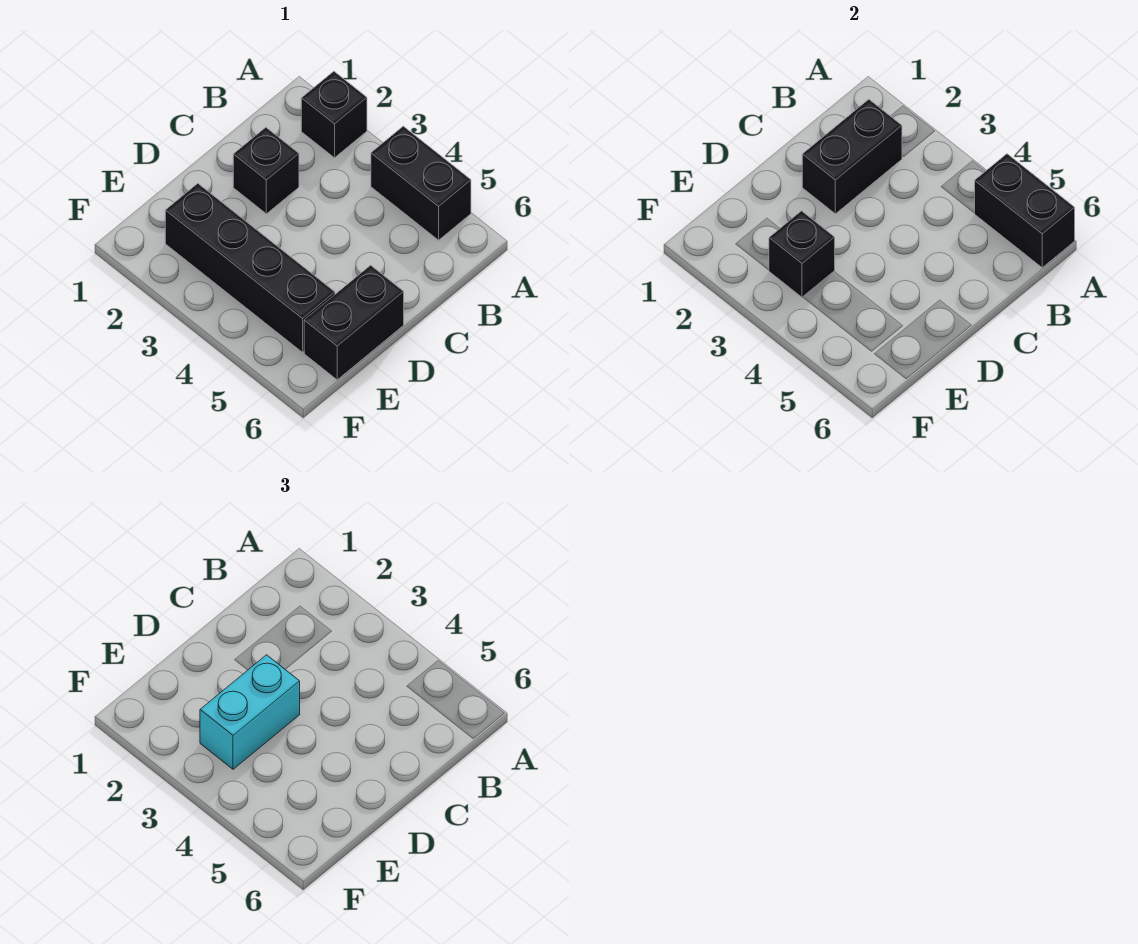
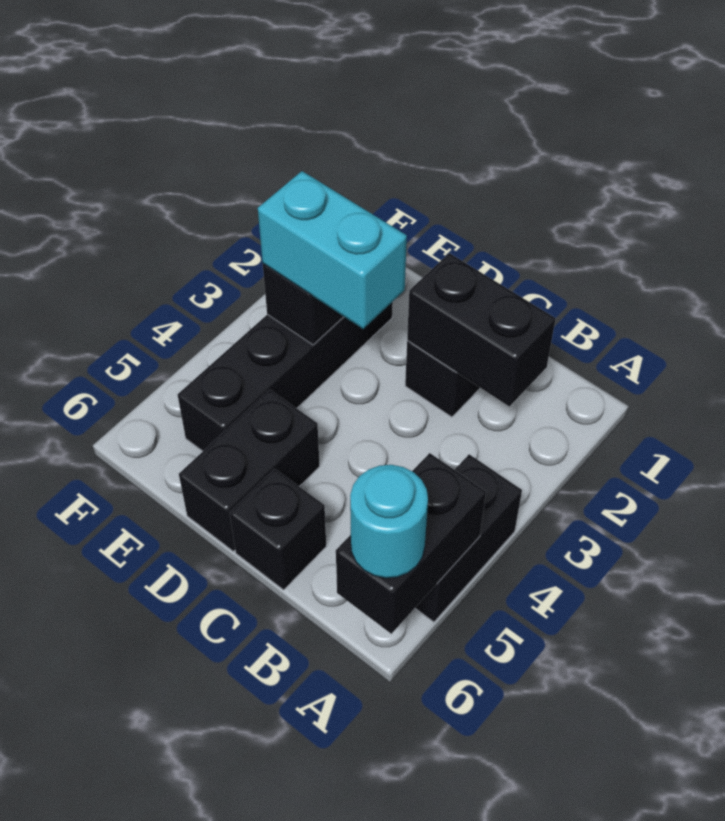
black brick A2 level 1 -> black brick C6 level 1
none -> cyan round brick A6 level 3
black brick D6:E6 level 1 -> black brick D5:D6 level 1

